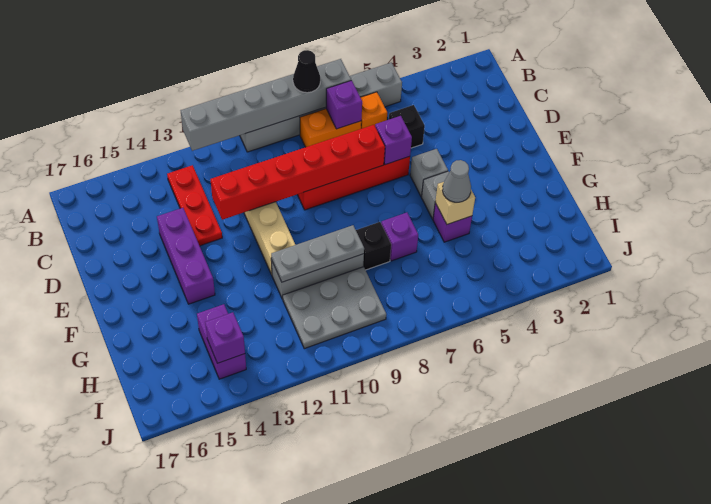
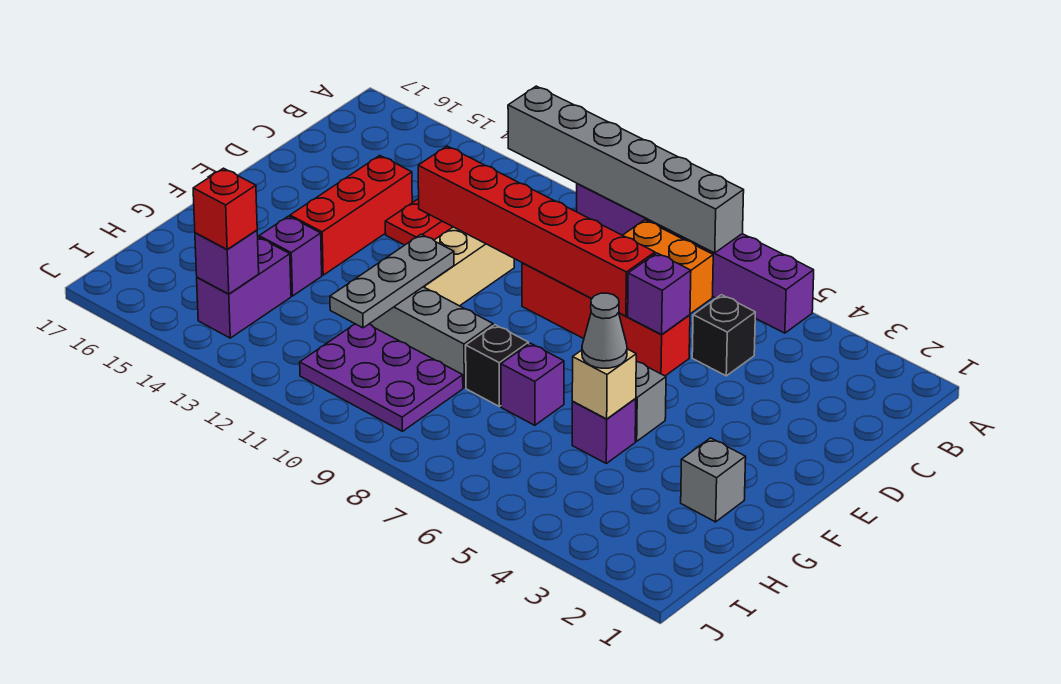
grey brick A5:A10 level 1 -> purple brick A5:A10 level 1
black cone A8 level 3 -> none
orange brick B6 level 1 -> none
purple brick B7 level 2 -> purple brick G14 level 1
purple brick D14:F14 level 1 -> red brick D14:F14 level 1
grey brick E5 level 1 -> grey brick G2 level 1
grey plate G9:G11 level 2 -> grey plate F11:H11 level 2
grey plate H9:I11 level 1 -> purple plate H9:I11 level 1
none -> red brick I14 level 3

